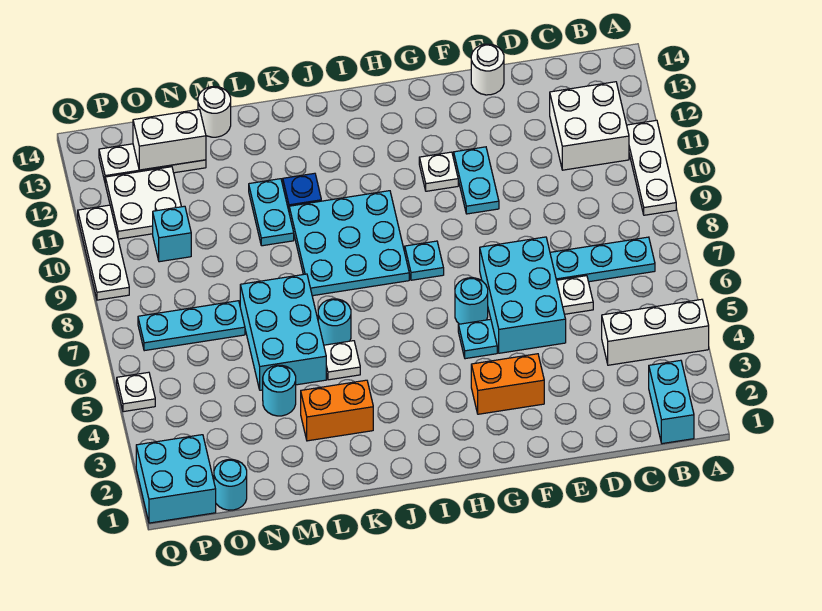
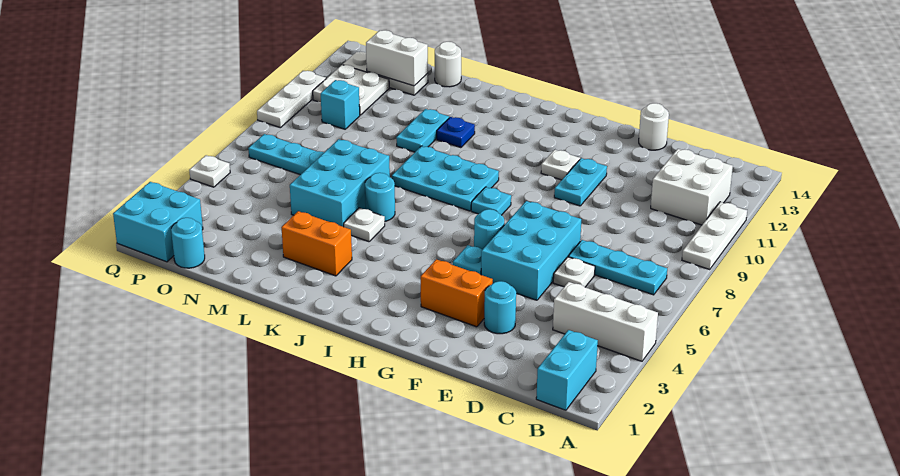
cyan plate I8:K10 level 1 -> cyan plate I8:K9 level 1
cyan round brick M4 level 1 -> cyan round brick E3 level 1

